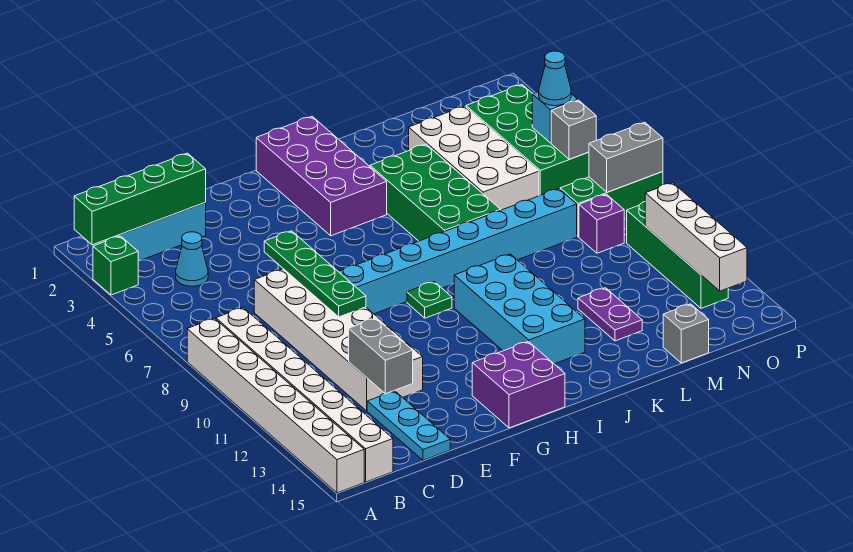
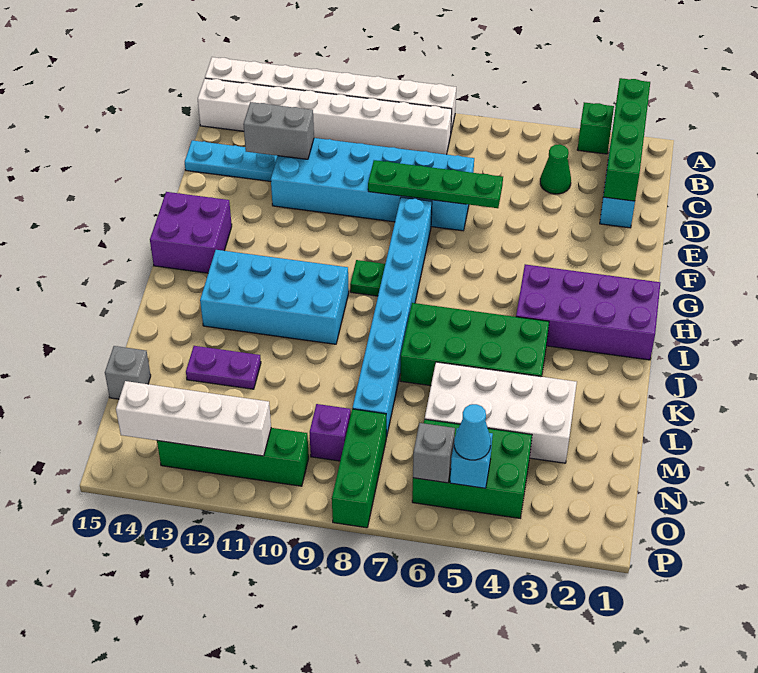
cyan cone C4 level 1 -> green cone C4 level 1
white brick D7:E12 level 1 -> cyan brick D7:E12 level 1
green brick N3:O6 level 1 -> green brick N4:O6 level 1
grey brick O8:P8 level 2 -> none

